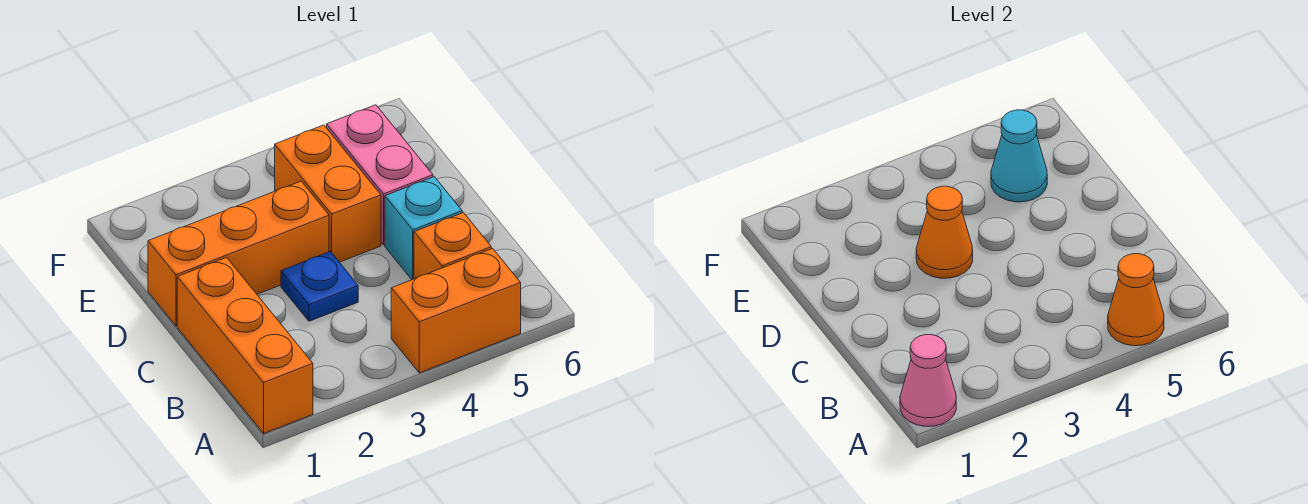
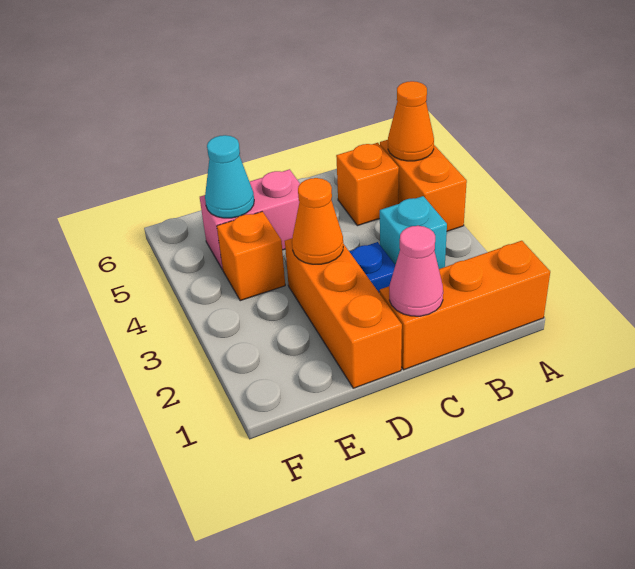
pink cone A1 level 2 -> pink cone C1 level 2
cyan brick C5 level 1 -> cyan brick B3 level 1
orange brick D4:E4 level 1 -> orange brick E4 level 1

